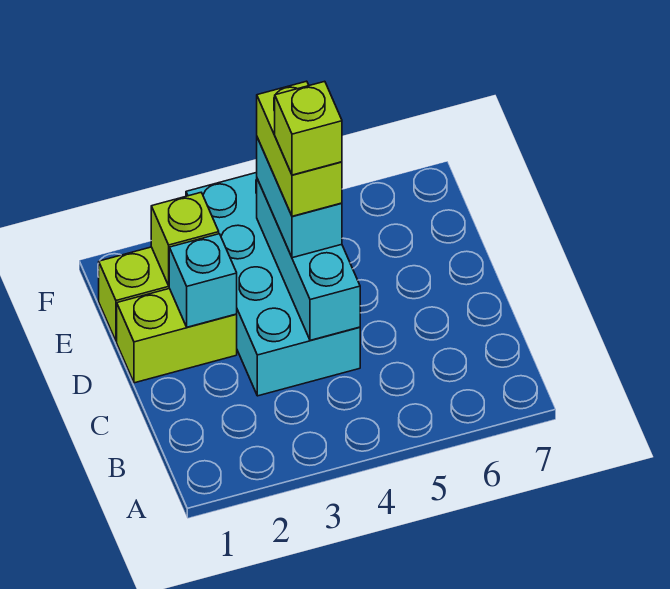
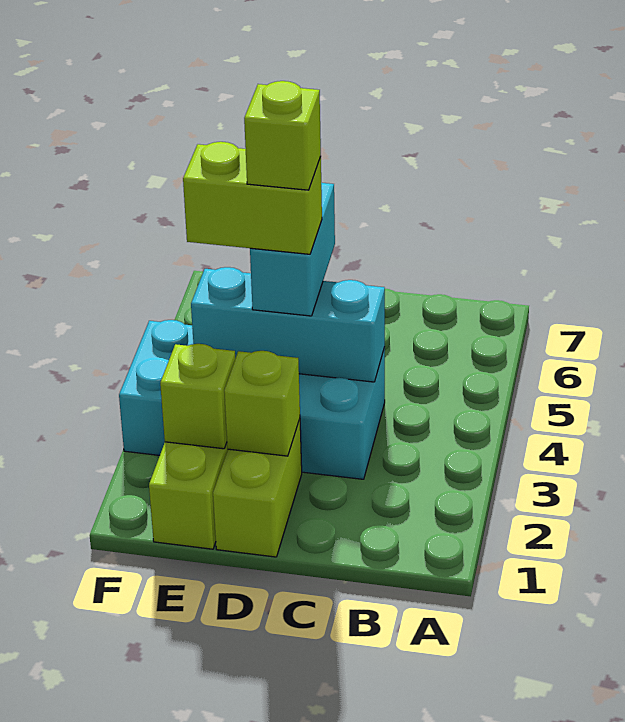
cyan brick D2 level 2 -> lime brick D2 level 2
cyan brick D4:E4 level 3 -> cyan brick D4:D5 level 3

